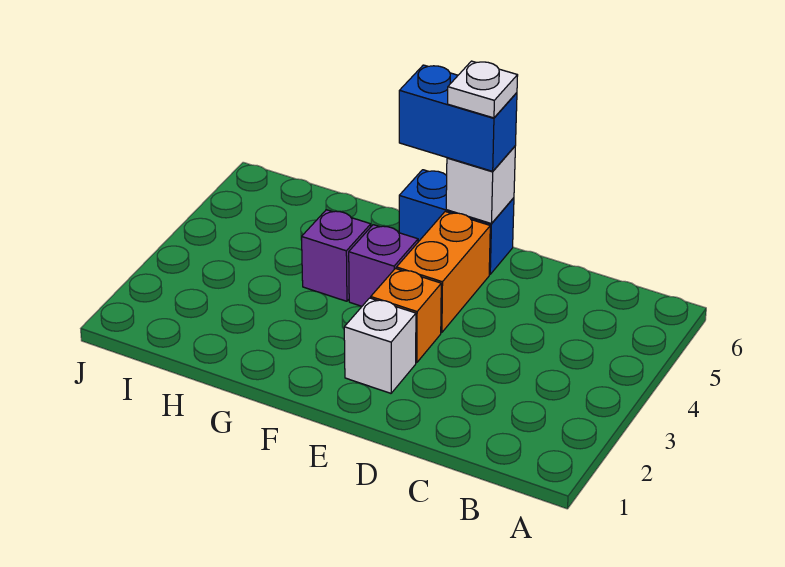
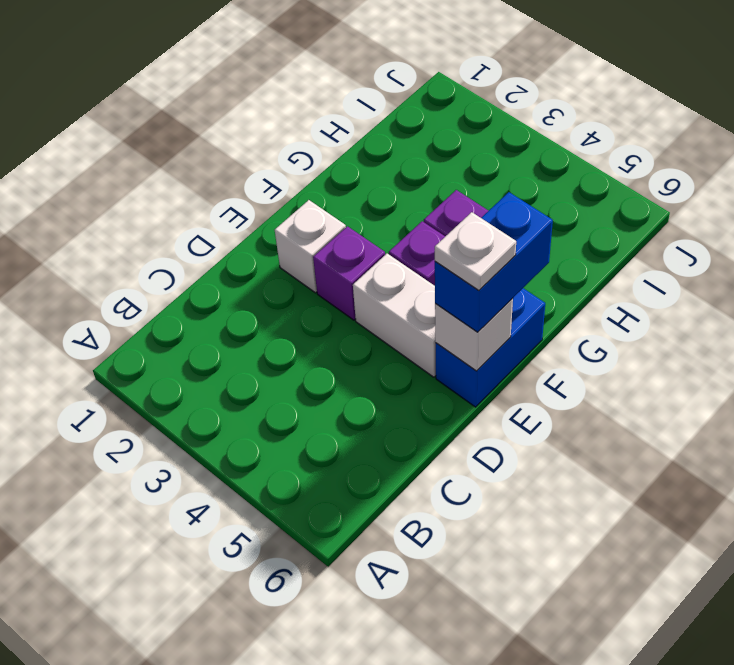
orange brick E3 level 1 -> purple brick E3 level 1
orange brick E4:E5 level 1 -> white brick E4:E5 level 1

